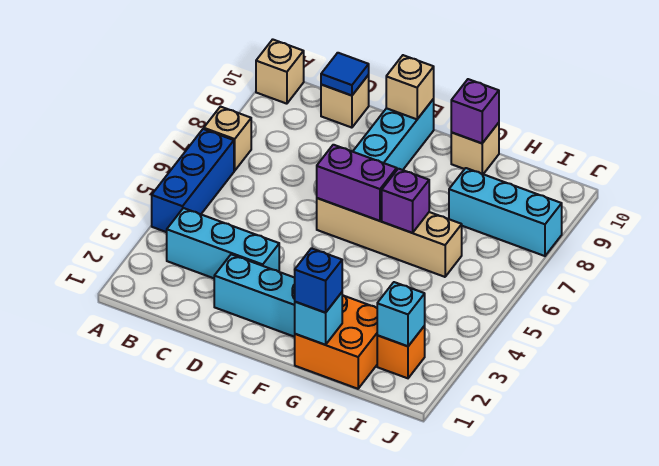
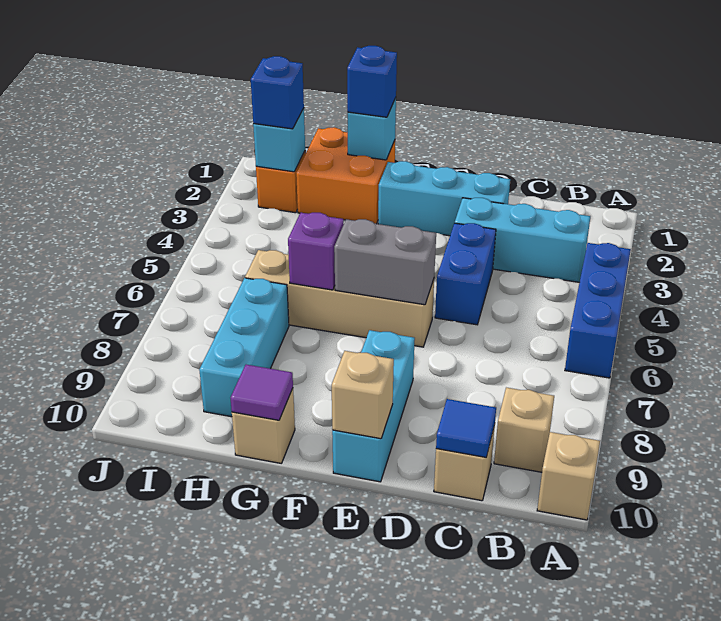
tan brick A7 level 1 -> tan brick B9 level 1
none -> blue brick D4:D5 level 1
purple brick E6:F6 level 2 -> grey brick E6:F6 level 2
purple brick G10 level 2 -> purple tile G10 level 2
cyan brick H8:J8 level 1 -> cyan brick H7:H9 level 1
none -> blue brick I2 level 3

